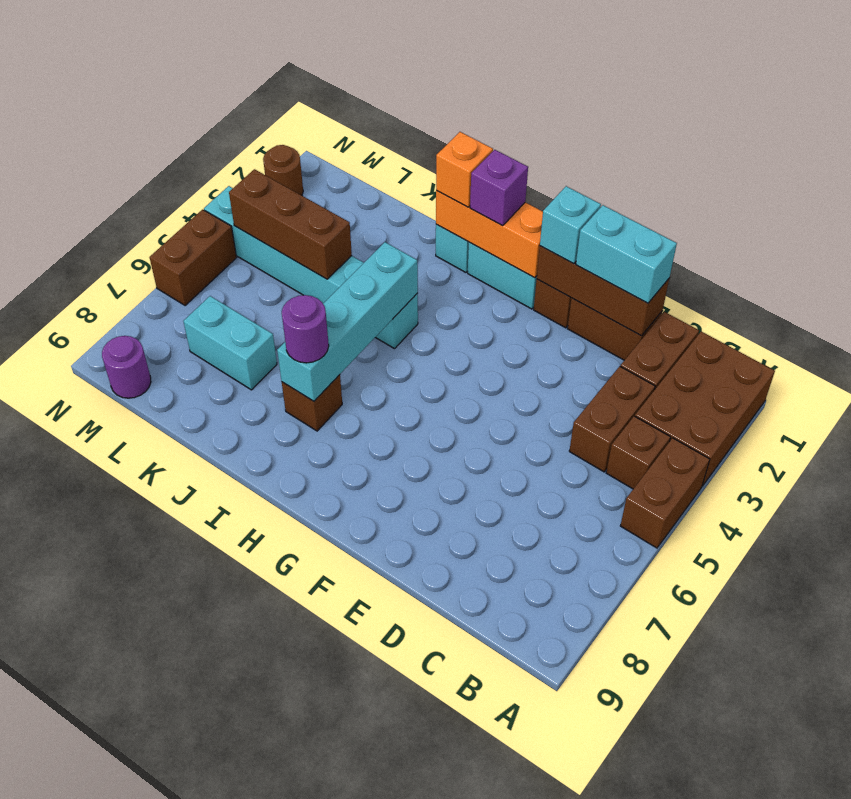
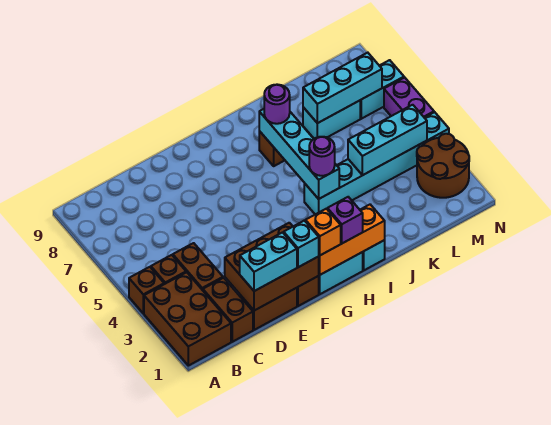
brown brick A4:A5 level 1 -> brown brick A4 level 1
brown brick D1:F1 level 2 -> brown brick D1:F2 level 2
orange brick I1 level 3 -> orange brick G1 level 3
brown brick K4:M4 level 2 -> cyan brick K4:M4 level 2
none -> cyan brick K7:M7 level 2
none -> cyan brick M7:N7 level 1
purple round brick M9 level 1 -> purple round brick I4 level 3
brown round brick N2 level 1 -> brown round brick M2:N3 level 1
brown brick N5:N6 level 1 -> purple brick N5:N6 level 1

